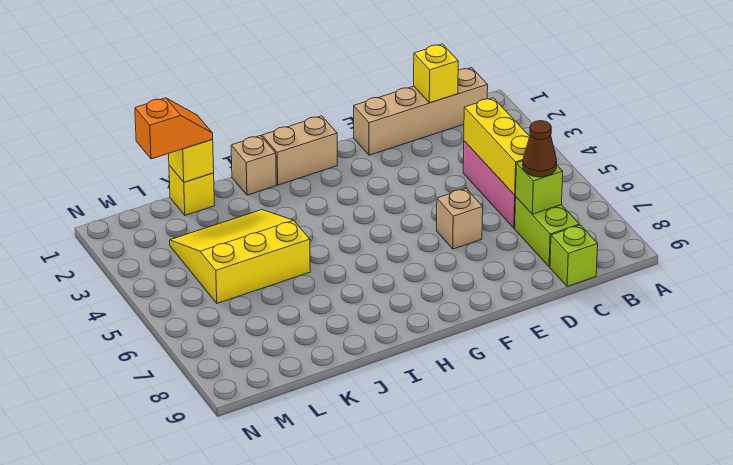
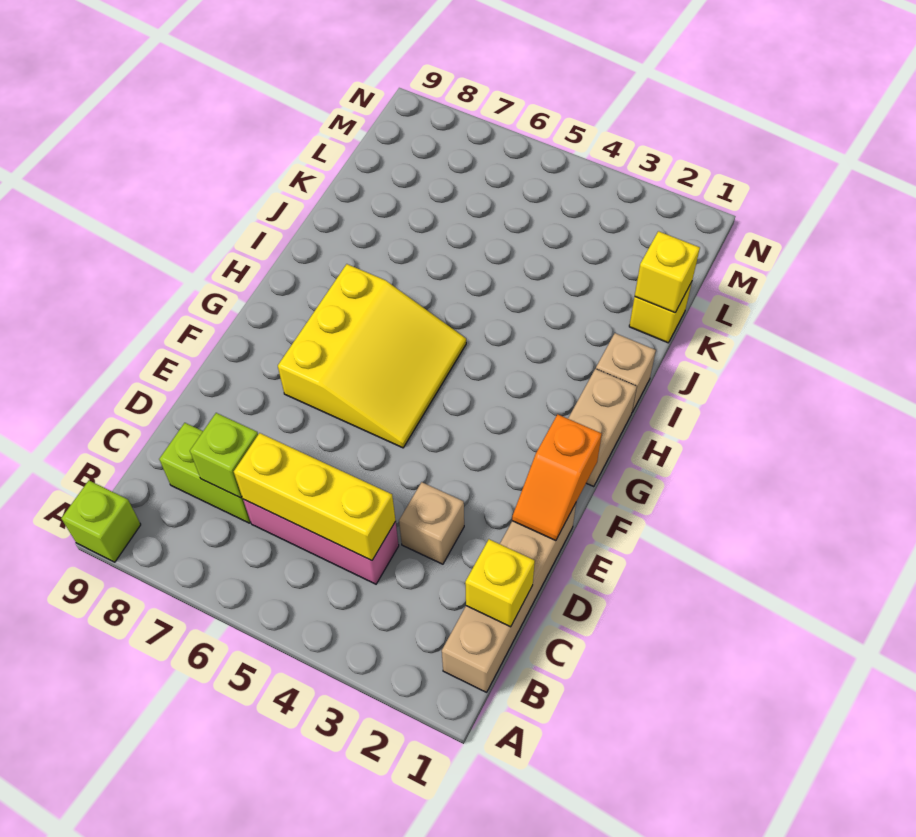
brown cone C7 level 3 -> none
lime brick C9 level 1 -> lime brick A9 level 1
tan brick E6 level 1 -> tan brick D3 level 1
yellow slope J3:L5 level 1 top 5 -> yellow slope F5:H7 level 1 top 7
orange slope K1:L1 level 3 top L -> orange slope E1:F1 level 2 top F

